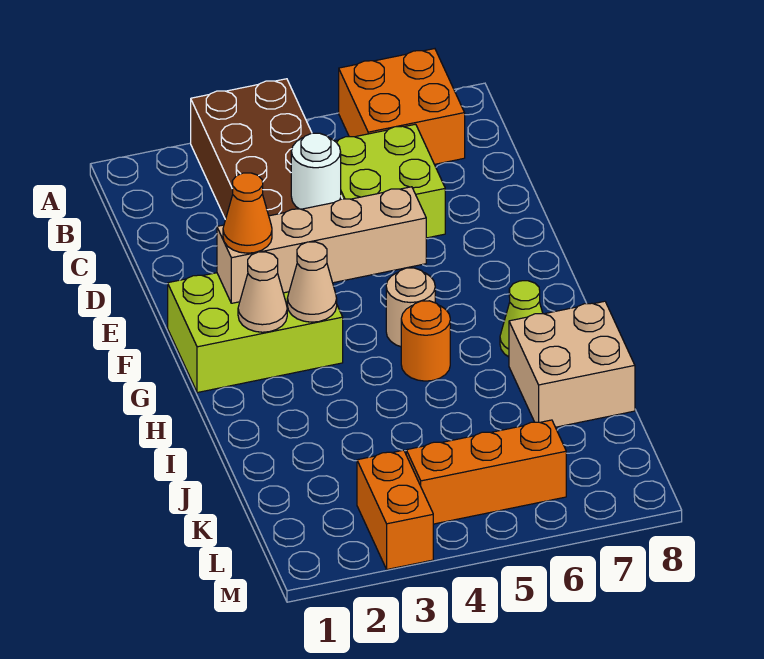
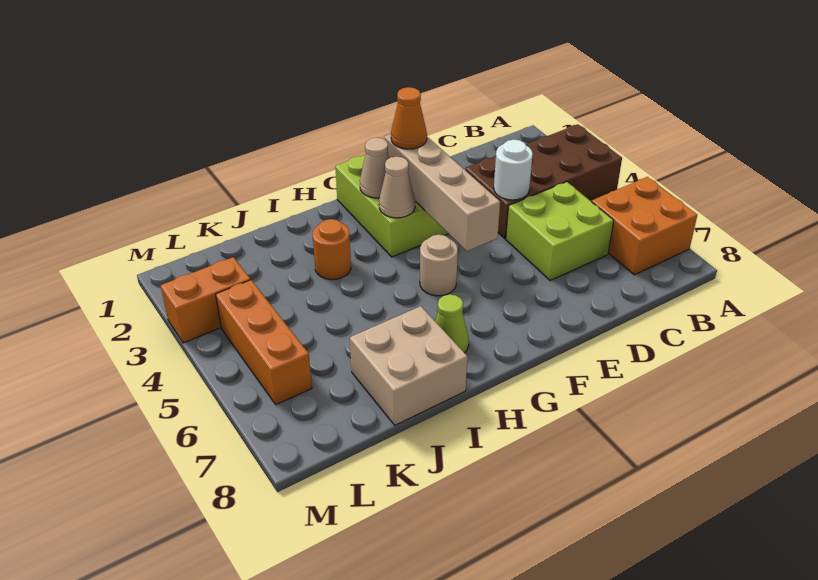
orange round brick H5 level 1 -> orange round brick I3 level 1

